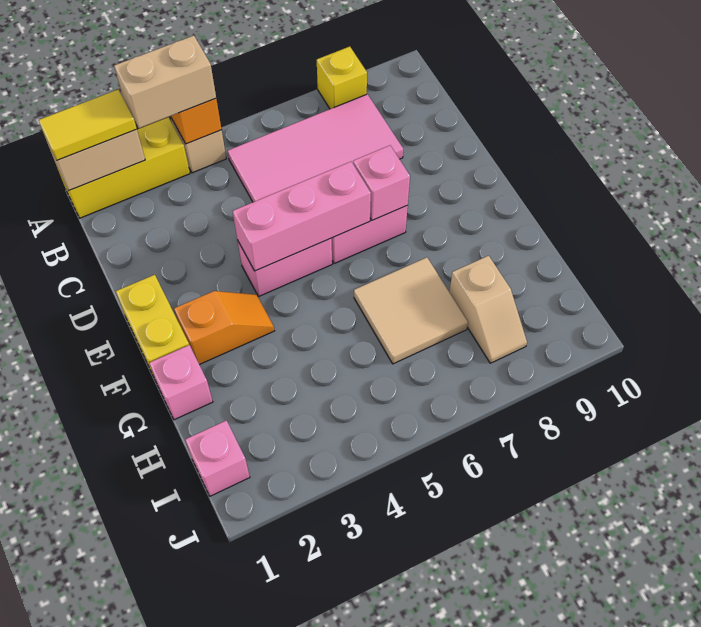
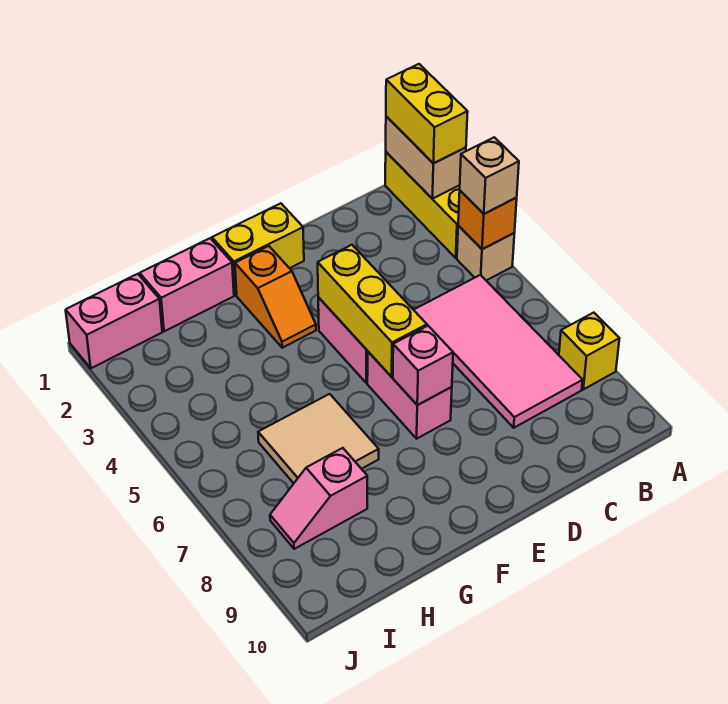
yellow tile A1:A2 level 3 -> yellow brick A1:A2 level 3
tan brick A3:A4 level 3 -> tan brick A4 level 3
pink brick E4:E6 level 2 -> yellow brick E4:E6 level 2
pink brick G1 level 1 -> pink brick G1:H1 level 1
tan slope H8:I8 level 1 top H -> pink slope H8:I8 level 1 top H
pink brick I1 level 1 -> pink brick I1:J1 level 1

